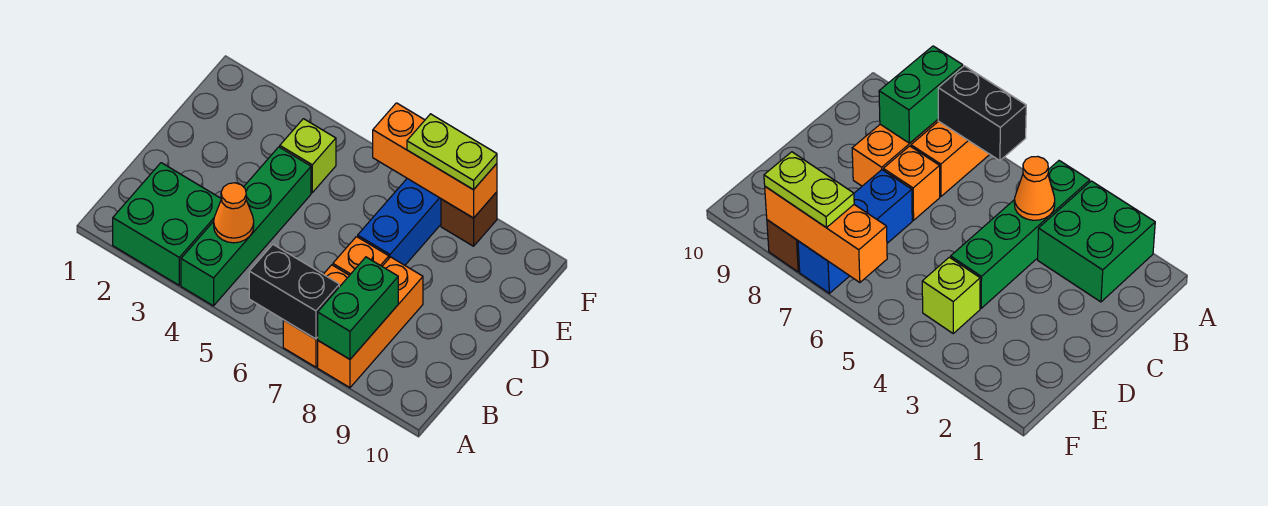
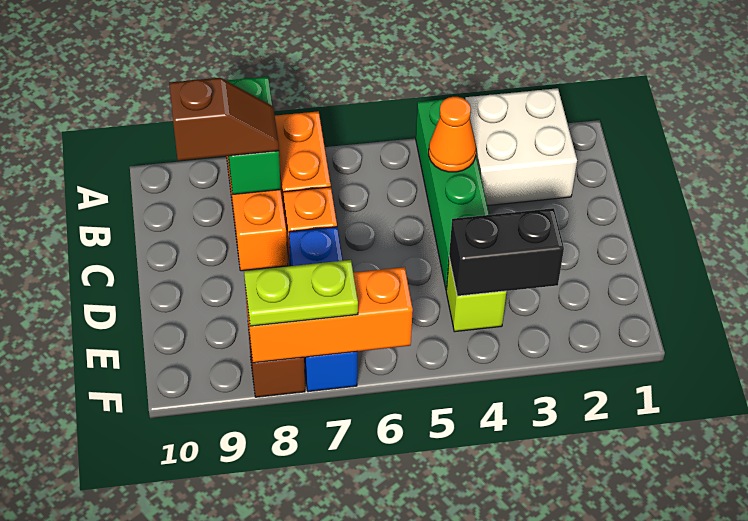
green brick A2:B3 level 1 -> white brick A2:B3 level 1
black brick A6:A7 level 2 -> black brick E3:E4 level 2
none -> brown slope B8:B9 level 3 top 9

